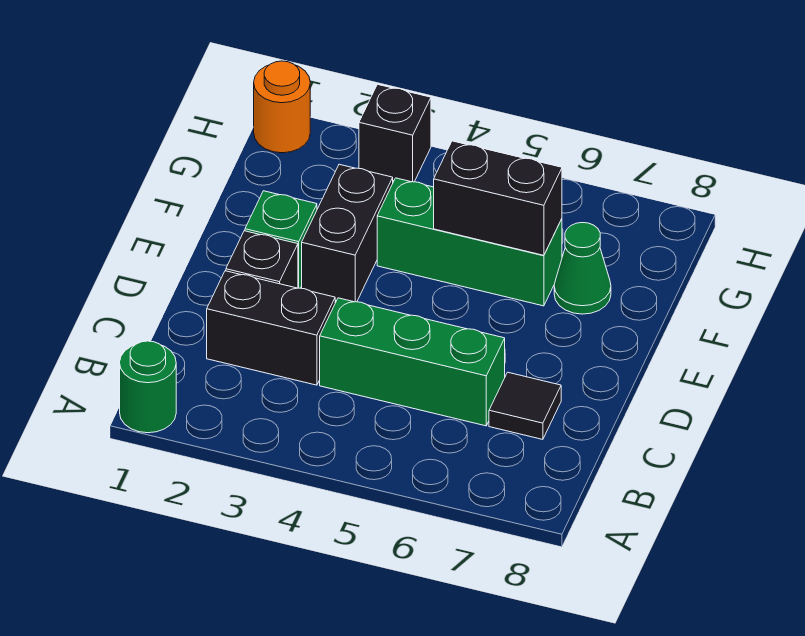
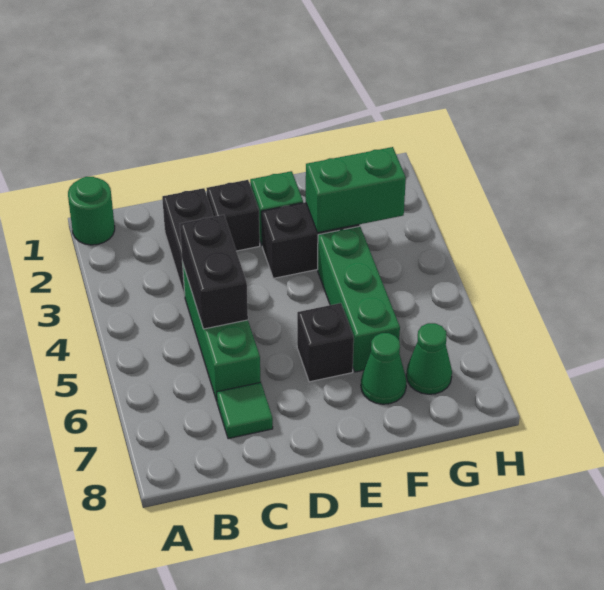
black tile C7 level 1 -> green tile C7 level 1
none -> green brick F3:G3 level 2
black brick F5:F6 level 2 -> black brick C4:C5 level 2
none -> green cone G7 level 1
orange round brick H1 level 1 -> none
black brick H3 level 1 -> black brick E6 level 1

